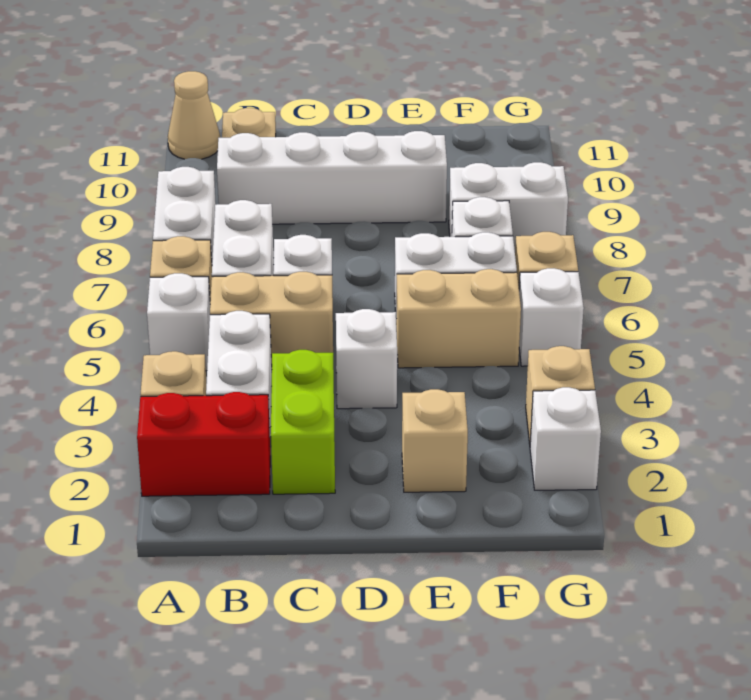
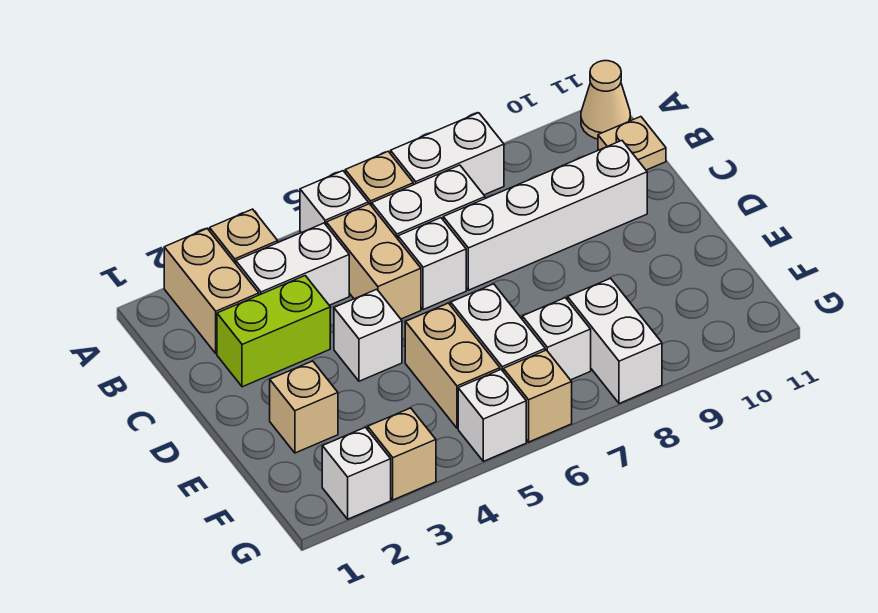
red brick A2:B2 level 1 -> tan brick A2:B2 level 1
white brick B9:E9 level 1 -> white brick C7:C10 level 1

